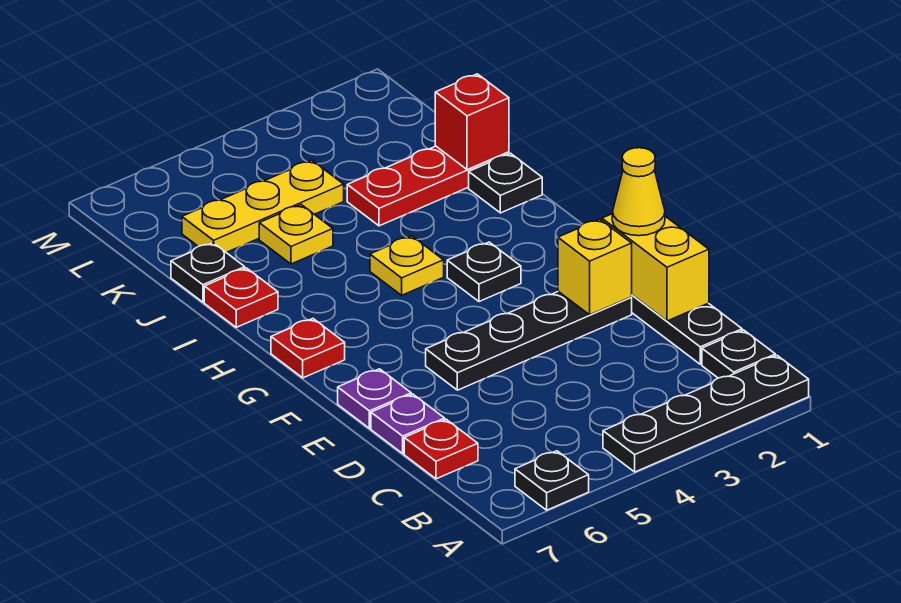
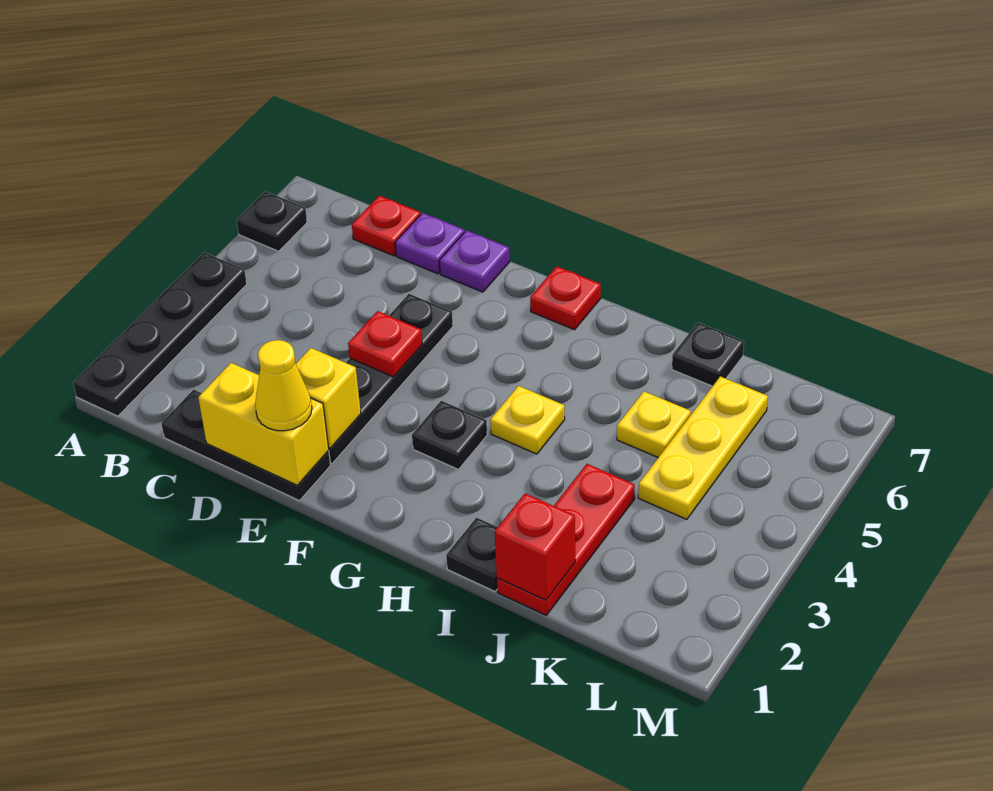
black plate B1 level 1 -> none
red plate I7 level 1 -> red plate E4 level 2

